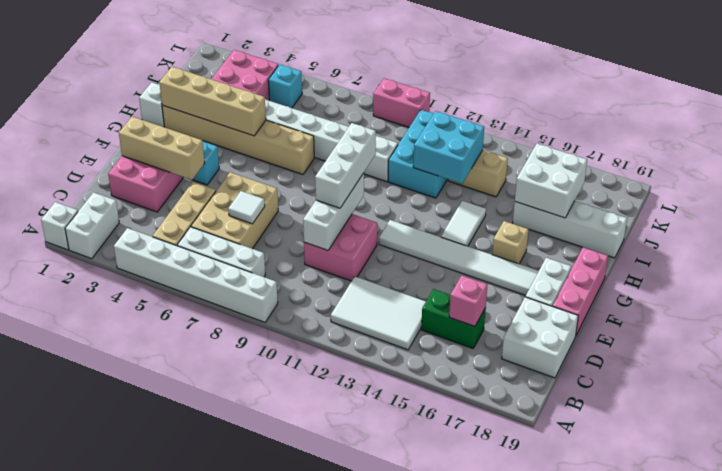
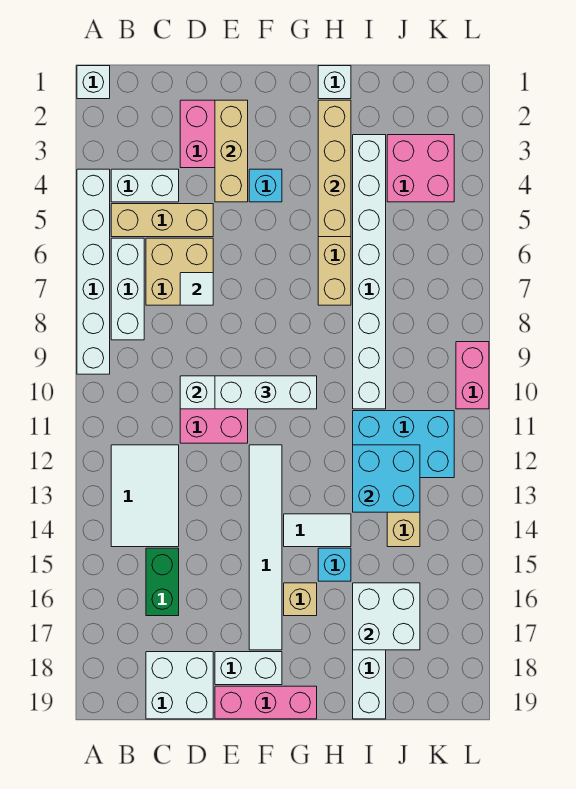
white brick A2:B2 level 1 -> white brick B4:C4 level 1
tan brick C6:E7 level 1 -> tan brick C6:D7 level 1
pink brick C16 level 2 -> none
cyan brick K5 level 1 -> cyan brick H15 level 1

